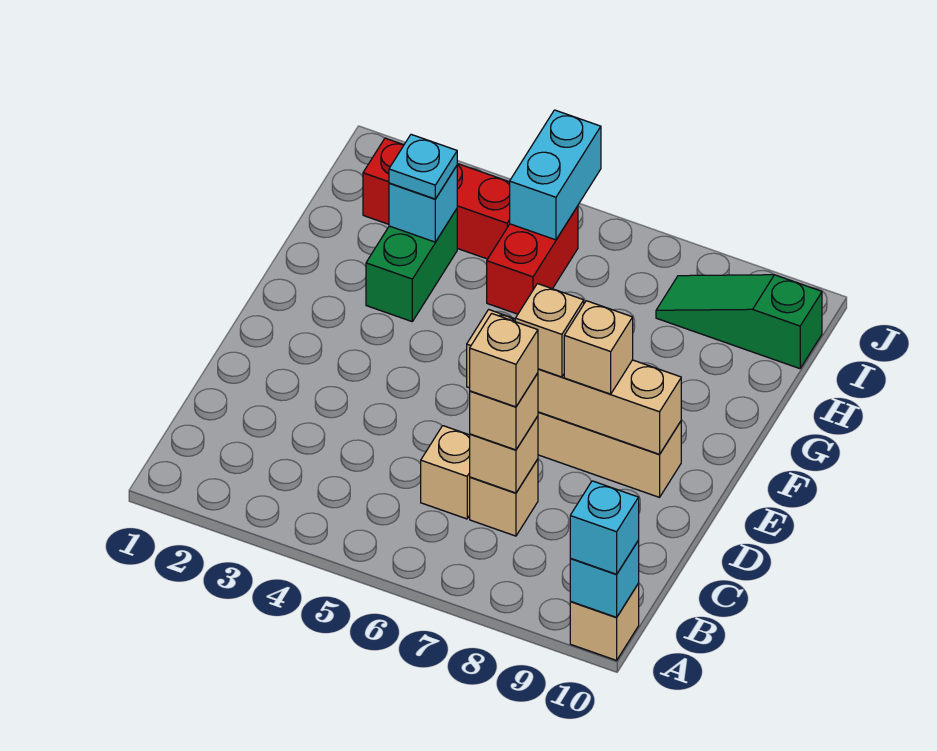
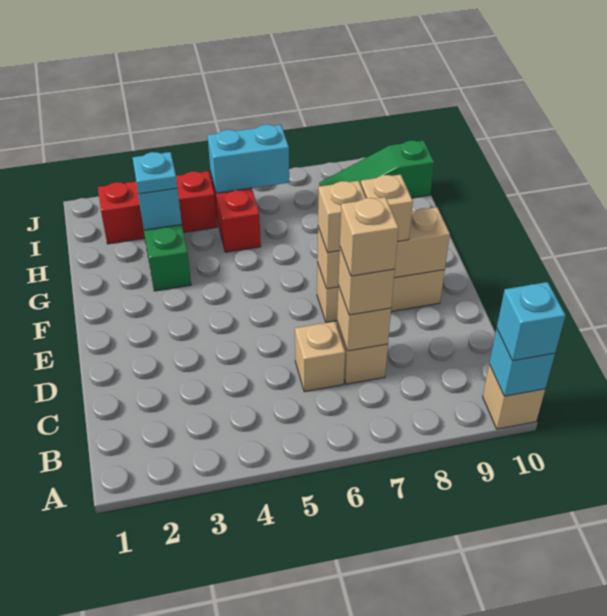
tan brick E6:E9 level 2 -> tan brick E7:E9 level 2
cyan brick I5:J5 level 2 -> cyan brick I5:I6 level 2

